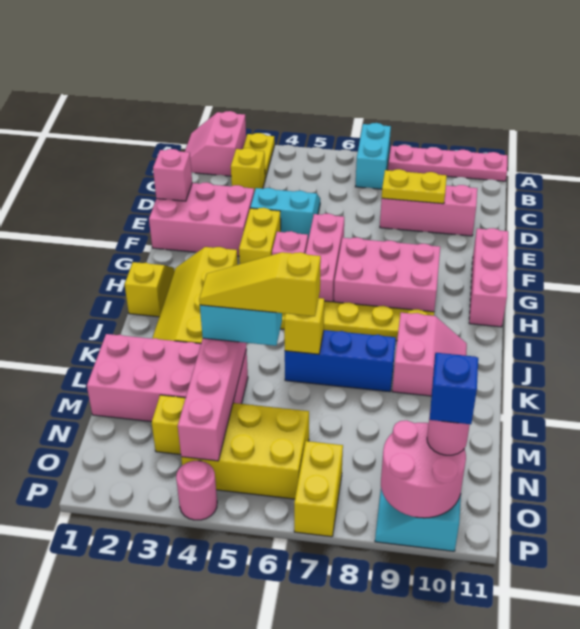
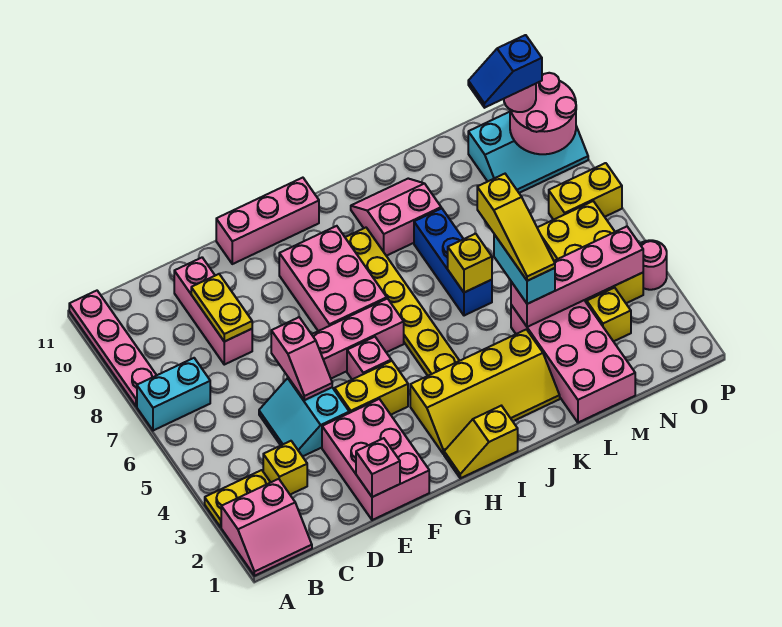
none -> pink slope E5:E6 level 2 top 6

